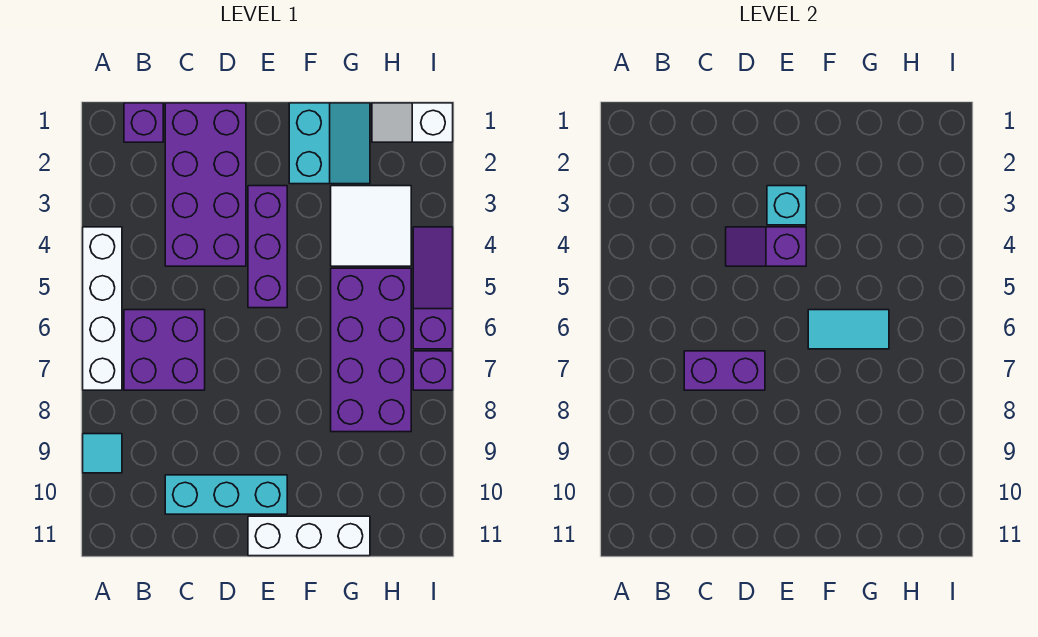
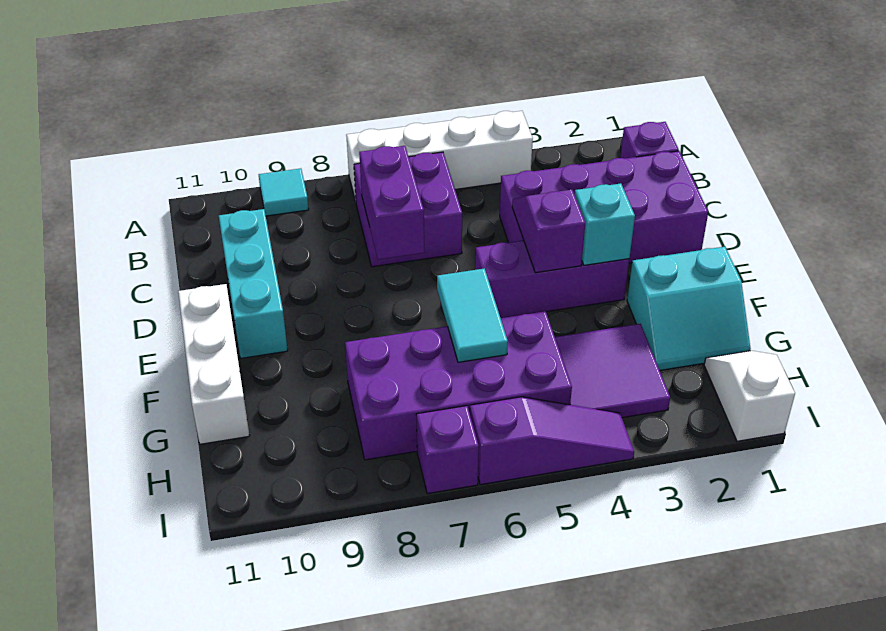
white tile G3:H4 level 1 -> purple tile G3:H4 level 1

